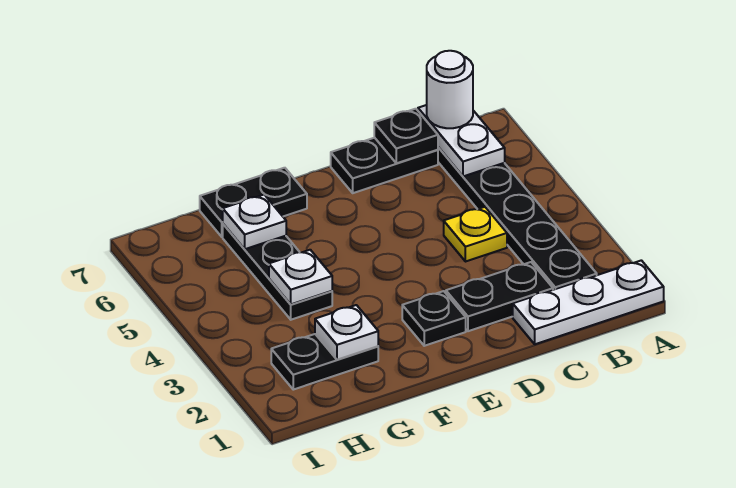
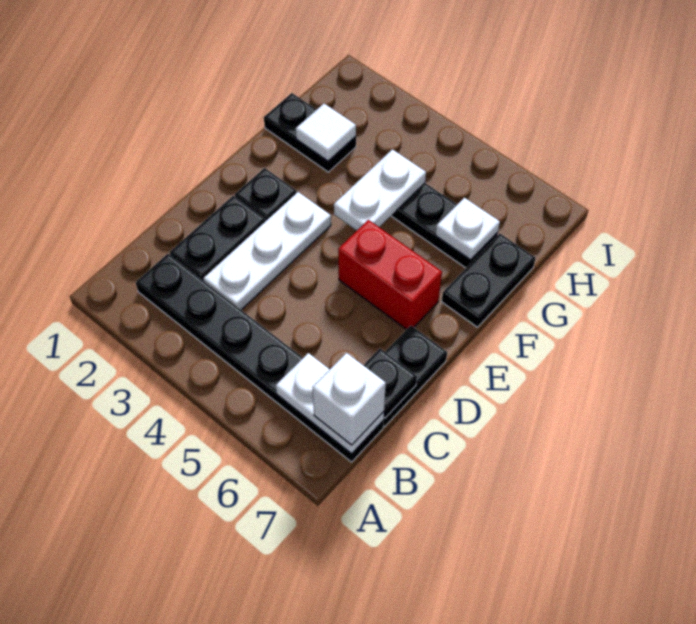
white plate A1:C1 level 1 -> white plate C3:E3 level 1
white round brick B7 level 3 -> white brick B7 level 3
yellow plate C4 level 1 -> none
none -> red brick E5:E6 level 1
black plate G2:H2 level 1 -> black plate G1:G2 level 1
white plate G2 level 2 -> white tile G2 level 2
white plate G4 level 2 -> white plate F4:G4 level 2

